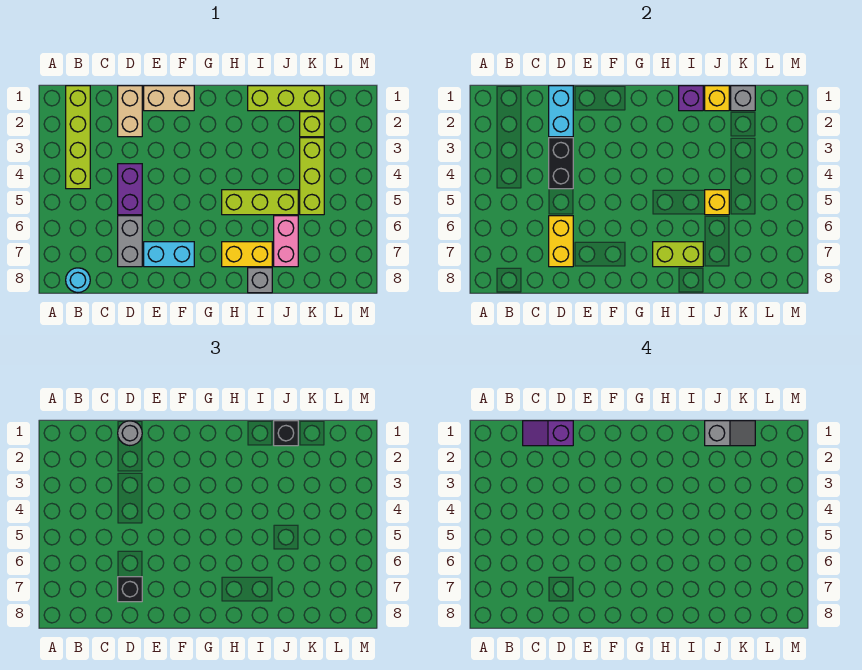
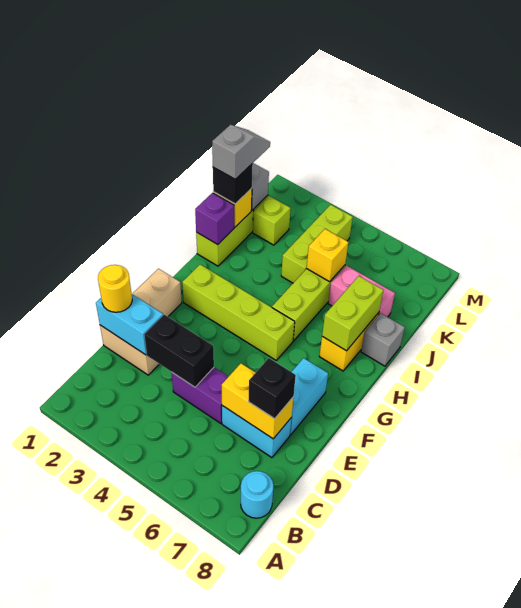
lime brick B1:B4 level 1 -> lime brick G2:G5 level 1
purple slope C1:D1 level 4 top D -> none
grey round brick D1 level 3 -> yellow round brick D1 level 3
grey brick D6:D7 level 1 -> cyan brick D6:D7 level 1
lime brick K3:K5 level 1 -> lime brick J4:L4 level 1

